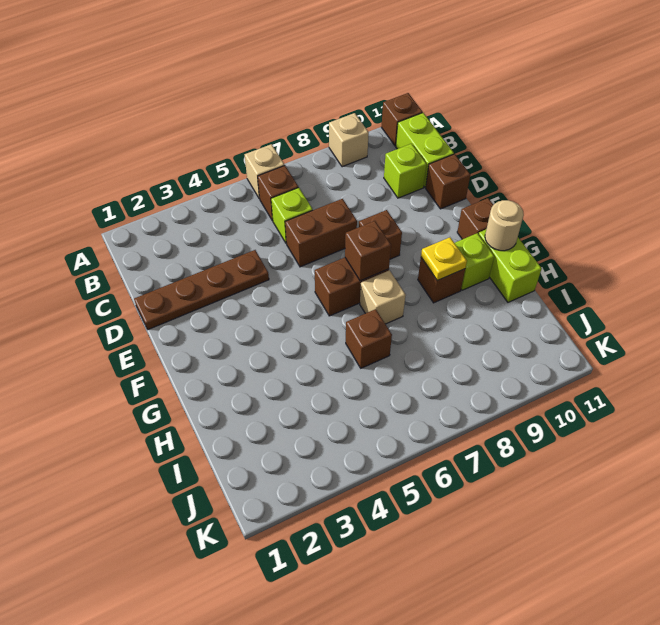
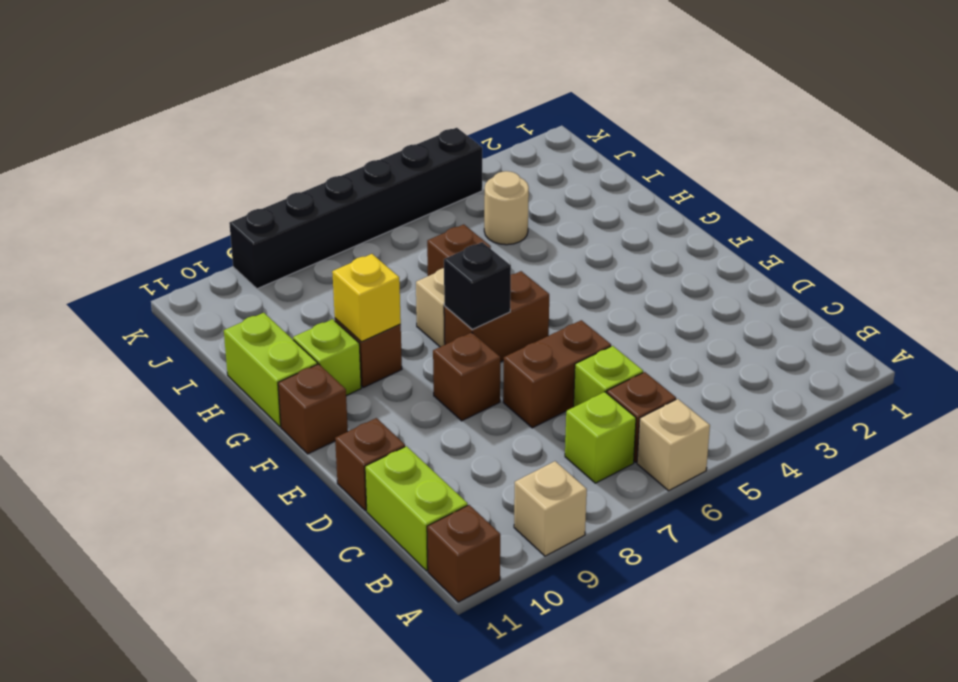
lime brick C10 level 1 -> lime brick B7 level 1
brown plate D1:D4 level 1 -> none
brown brick F7 level 2 -> black brick F7 level 2
yellow plate G9 level 2 -> yellow brick G9 level 2
tan round brick G11 level 2 -> tan round brick I4 level 1
none -> black brick K4:K9 level 1

